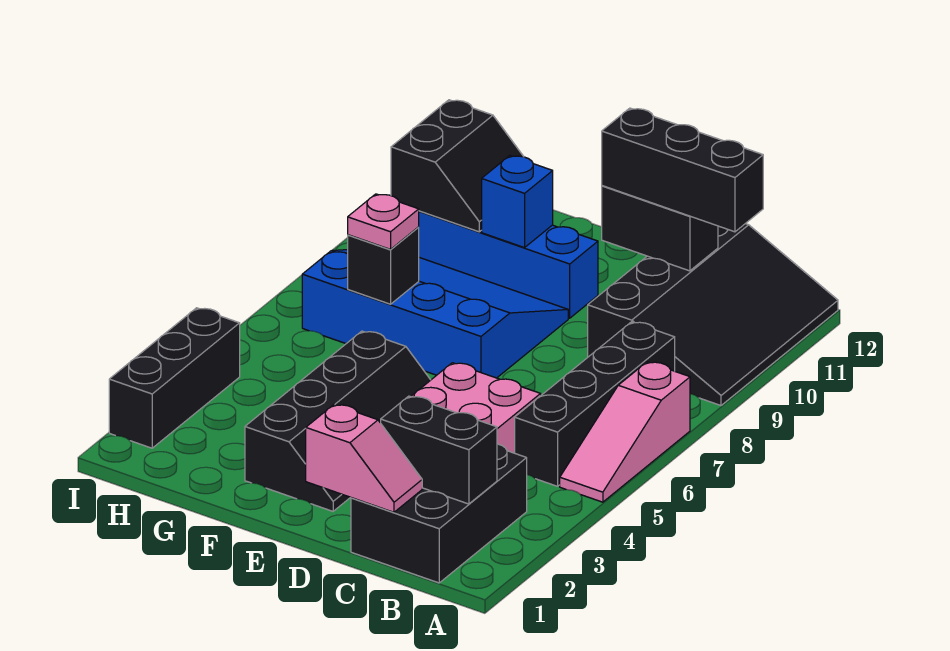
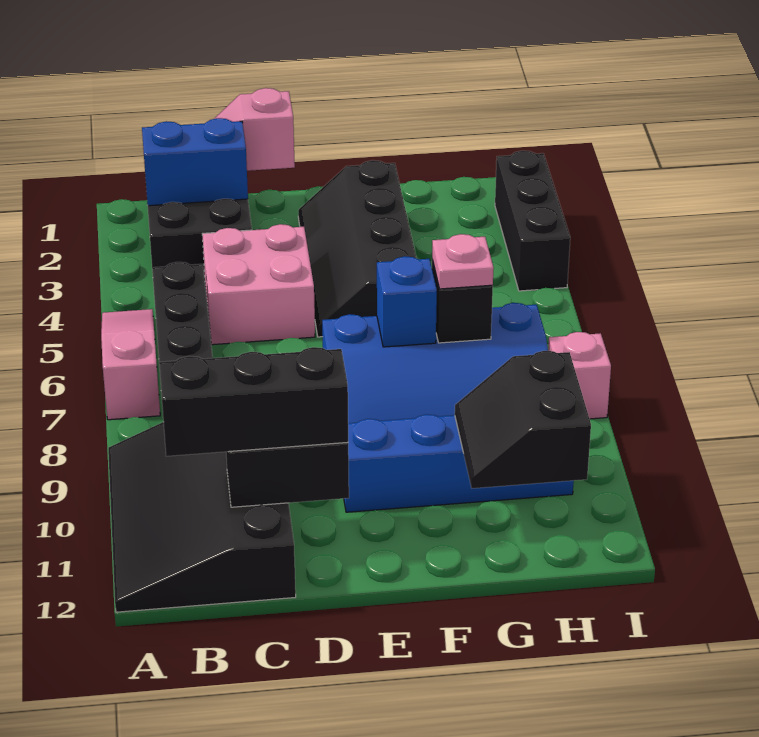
black brick B2:C2 level 2 -> blue brick B2:C2 level 2
blue brick F10 level 2 -> blue brick F7 level 2
none -> pink brick I8 level 1

